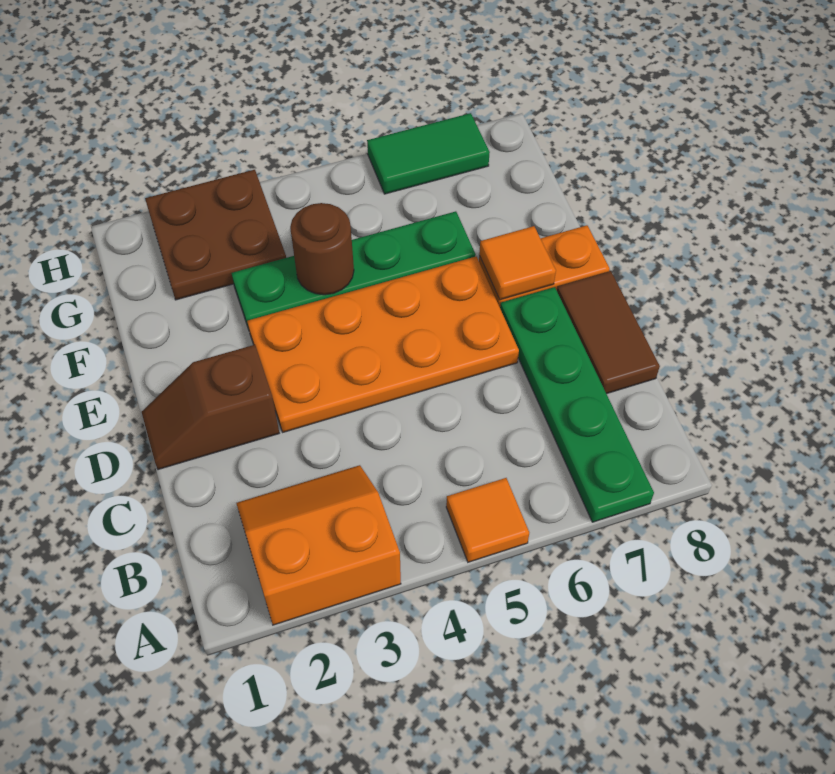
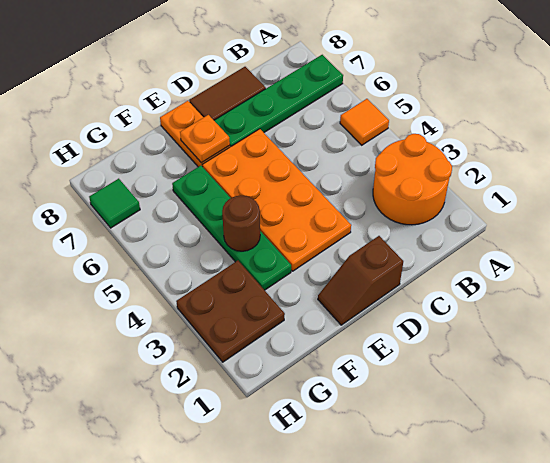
orange slope A2:B3 level 1 top A -> orange round brick A2:B3 level 1
brown slope D1:D2 level 1 top 2 -> brown slope D1:E1 level 1 top D
orange tile E7 level 2 -> orange plate E7 level 2
green tile H6:H7 level 1 -> green tile H7 level 1

